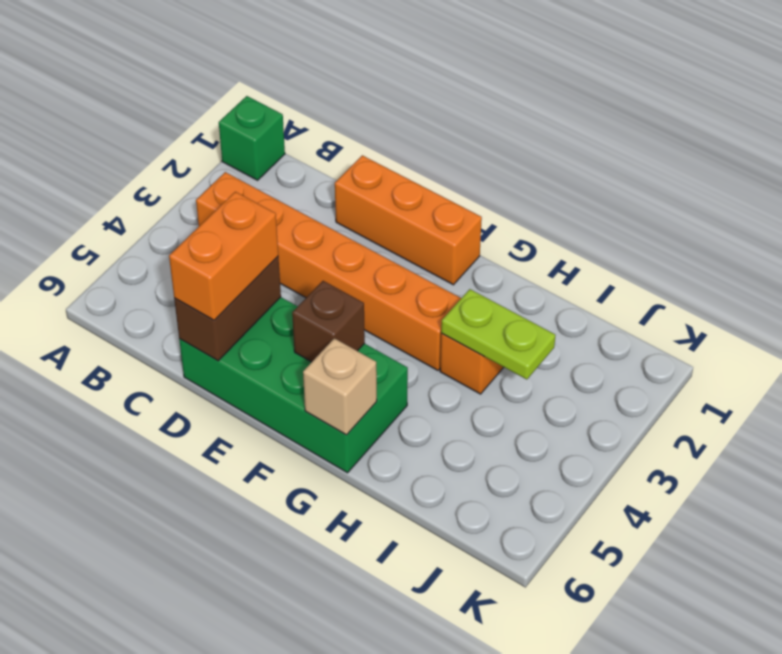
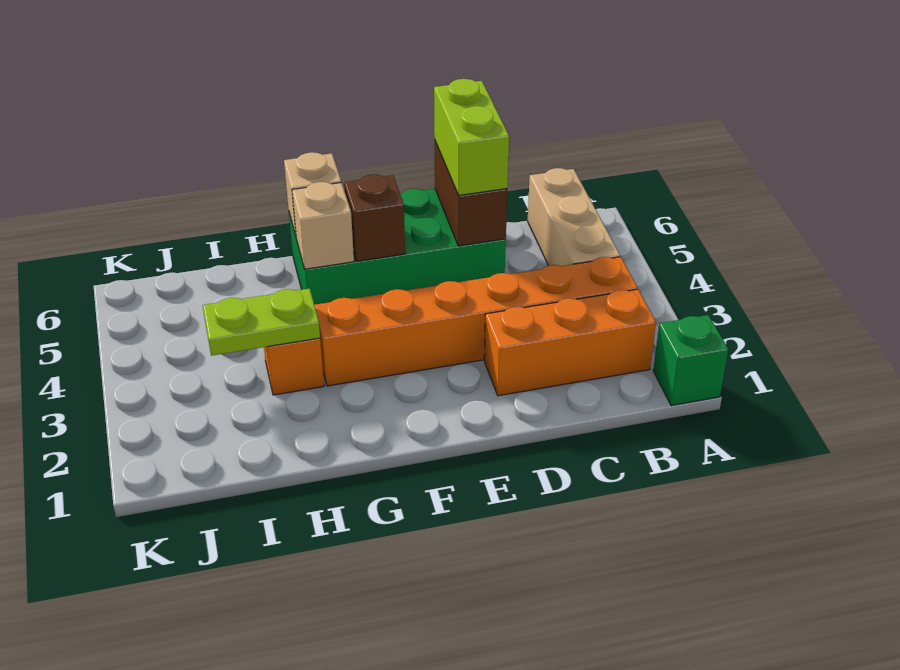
none -> tan brick B4:B6 level 1
orange brick D1:F1 level 1 -> orange brick B2:D2 level 1
orange brick D5:D6 level 3 -> lime brick D5:D6 level 3
none -> tan brick G5 level 2

